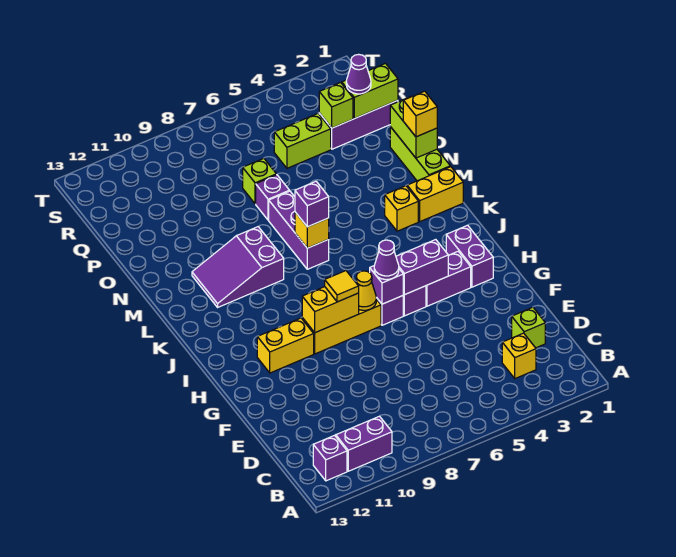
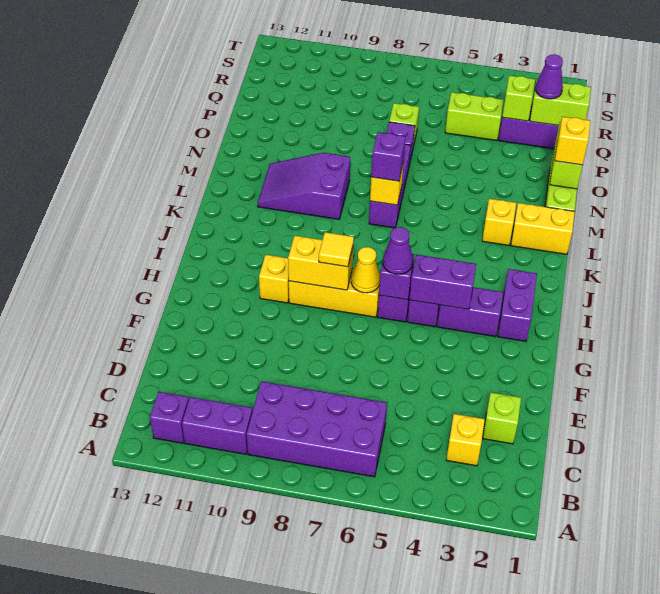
none -> purple brick B6:C9 level 1
yellow brick H10:H11 level 1 -> yellow brick H10 level 1

